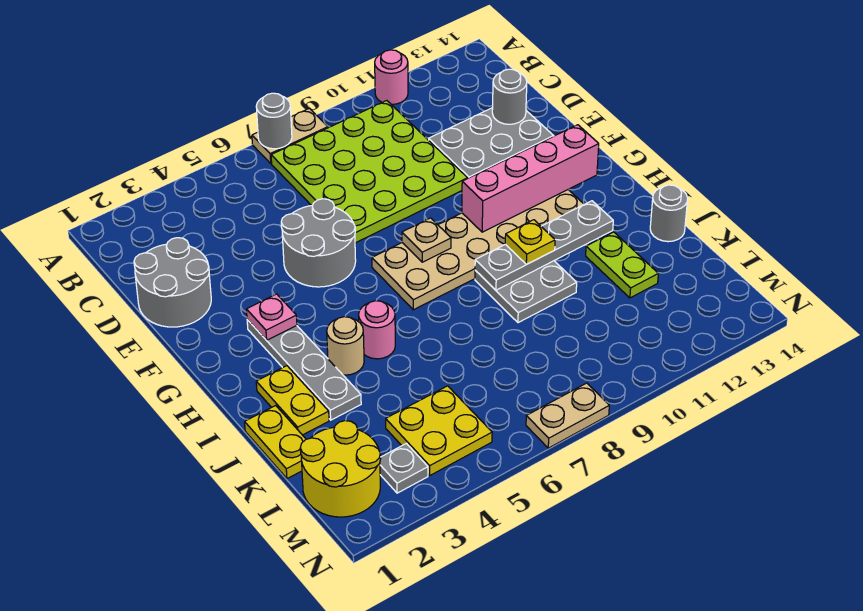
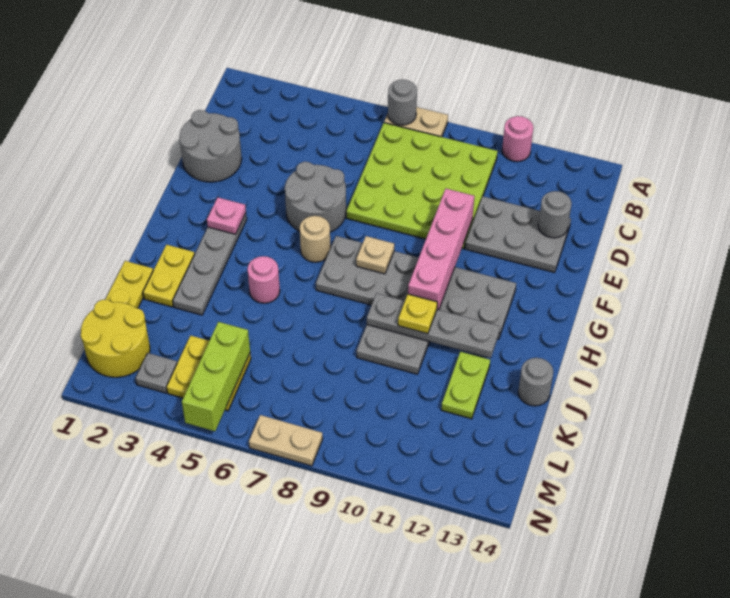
tan plate G7:H12 level 1 -> grey plate G7:H12 level 1
pink brick G10:G13 level 2 -> pink brick E10:H10 level 2
tan round brick I4 level 1 -> tan round brick G6 level 1
none -> lime brick L5:N5 level 2

